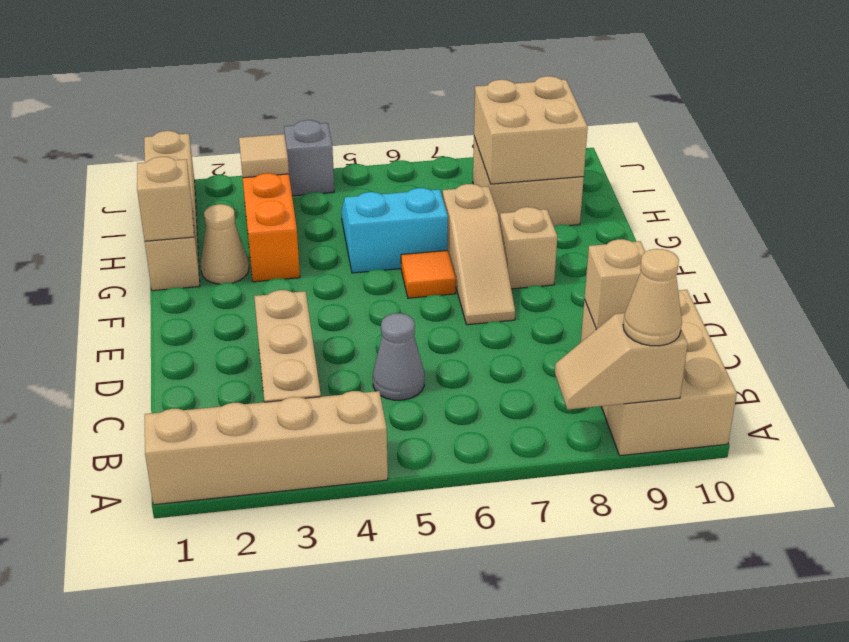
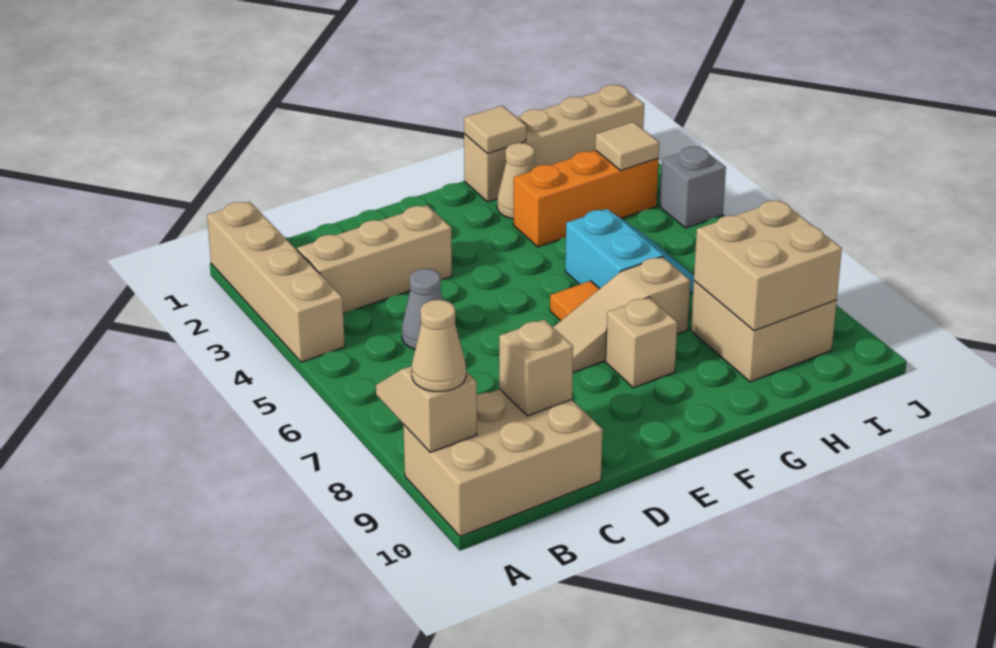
tan brick G1 level 2 -> tan tile G1 level 2

